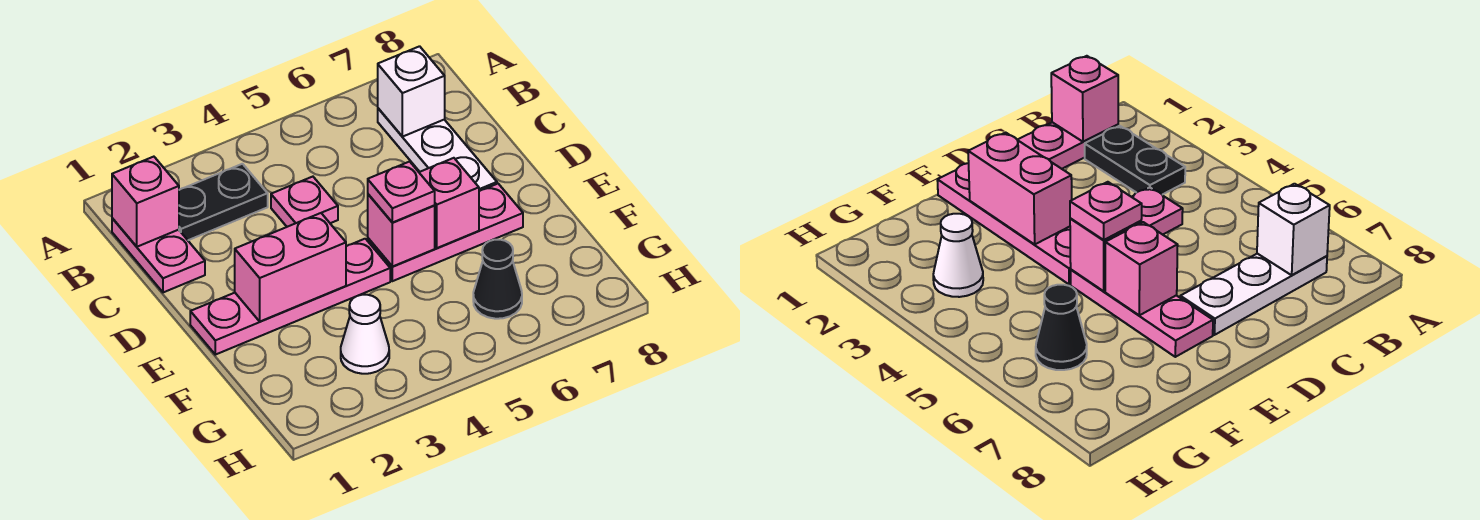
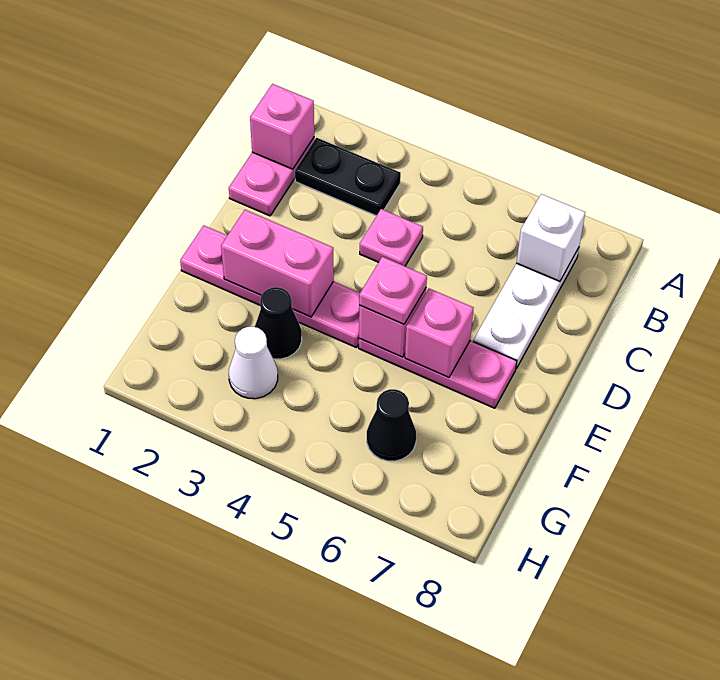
none -> black cone F3 level 1

